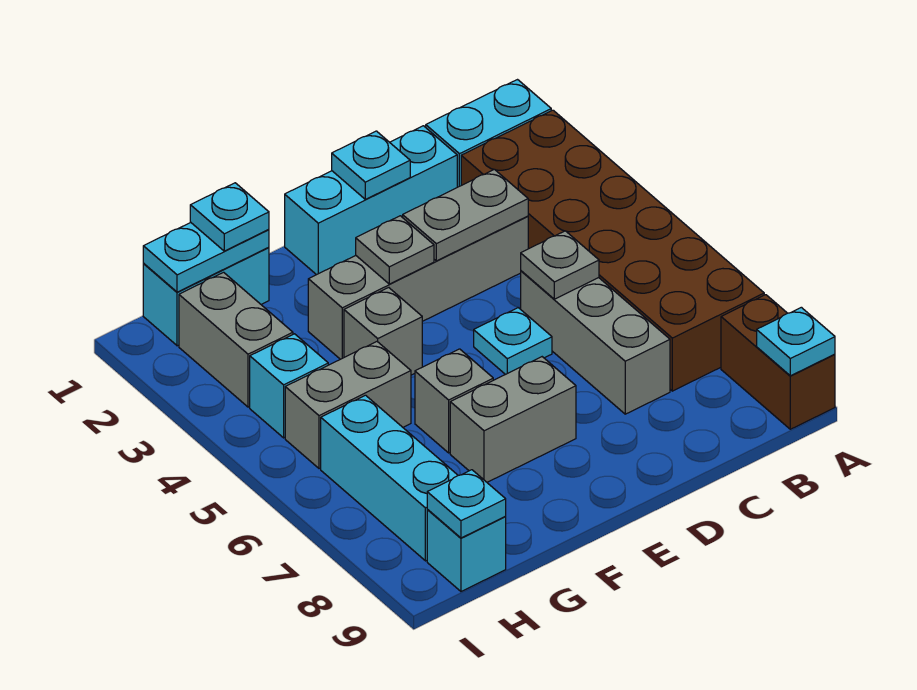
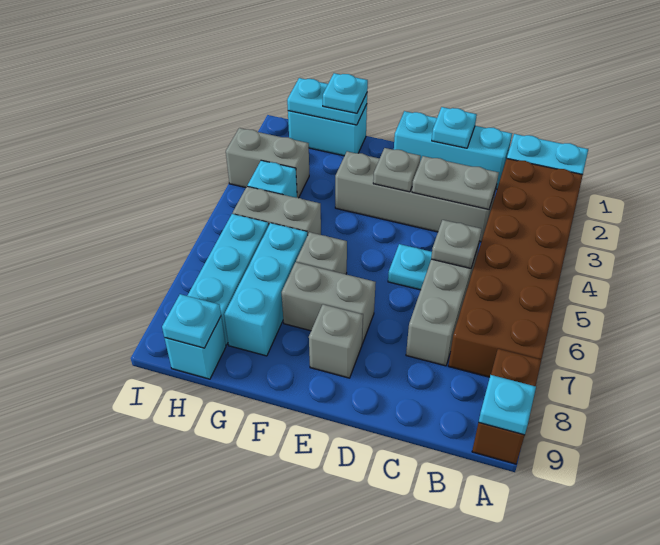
grey brick F4 level 1 -> grey brick E8 level 1
none -> cyan brick G6:G8 level 1
grey brick H2:H3 level 1 -> grey brick H3:I3 level 1

